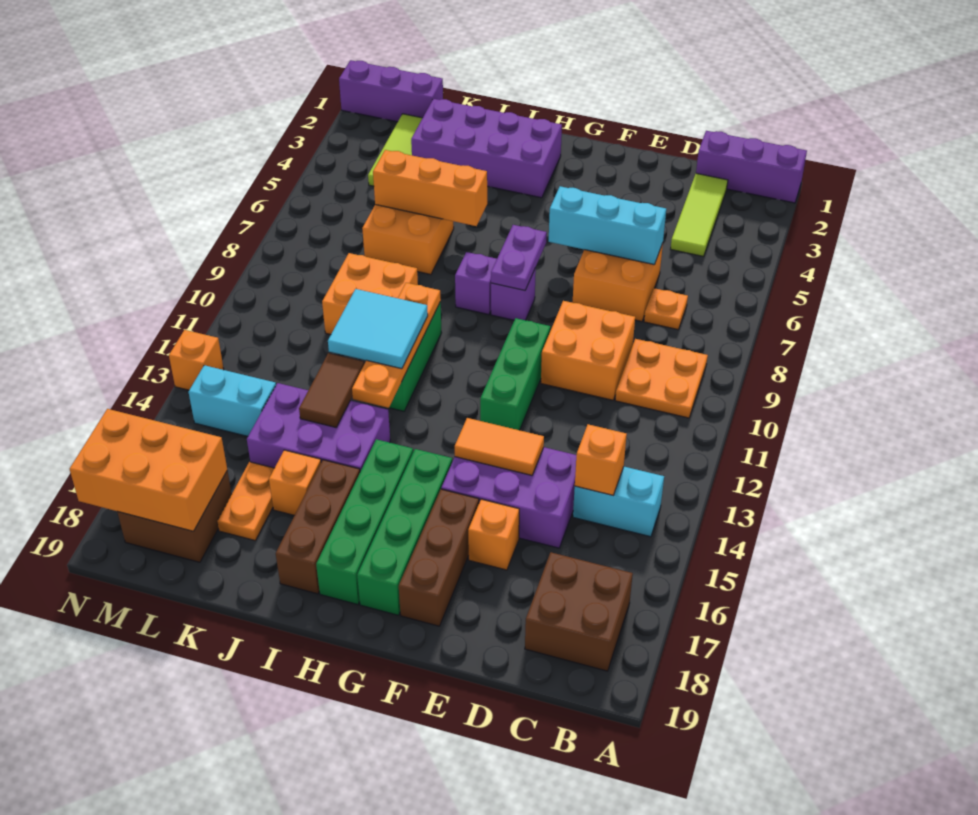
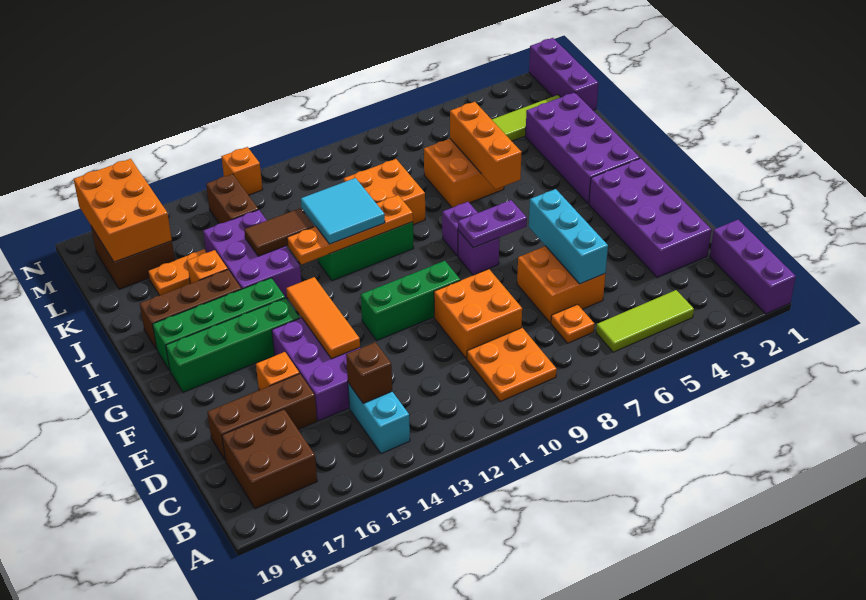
lime tile C2:C4 level 1 -> lime tile B4:B6 level 1
orange brick C14 level 2 -> brown brick C14 level 2
none -> purple brick D2:G3 level 1
orange tile E14:F14 level 2 -> orange tile E14:G14 level 2
brown brick F16:F18 level 1 -> brown brick D16:D18 level 1
cyan brick L14:M14 level 1 -> brown brick L14:M14 level 1

